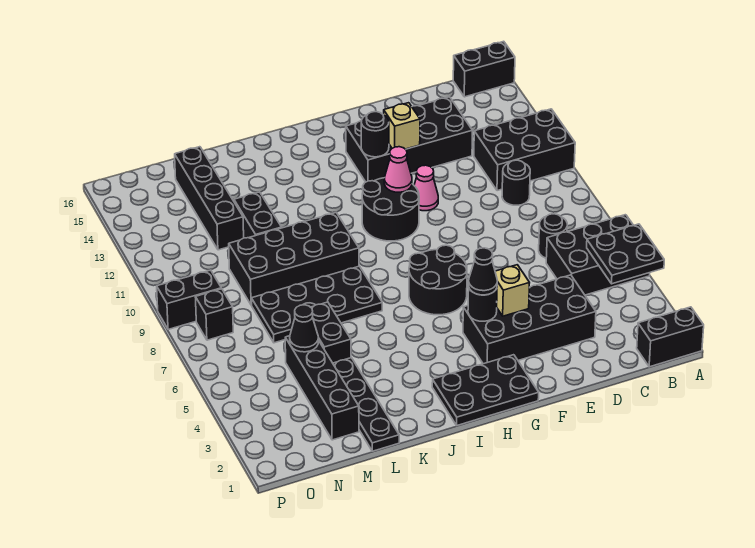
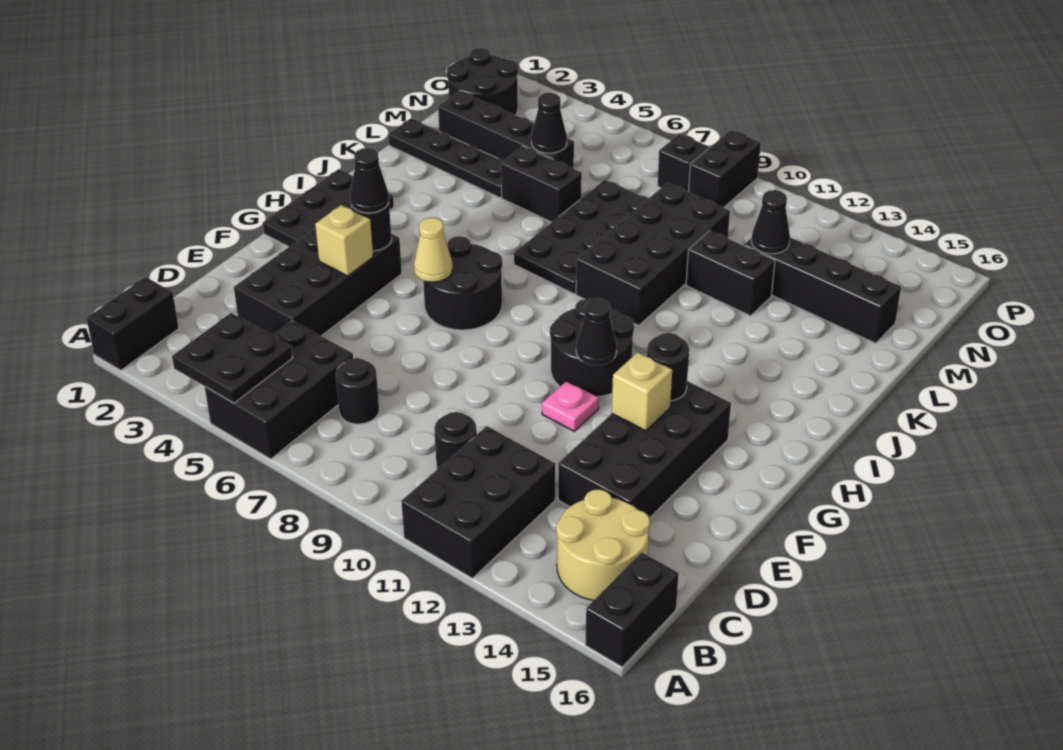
none -> tan round brick B14:C15 level 1
pink cone F11 level 1 -> pink plate F11 level 1
none -> tan cone G6 level 2
pink cone G11 level 2 -> black cone G11 level 2
none -> black cone M12 level 2
none -> black round brick N1:O2 level 1

